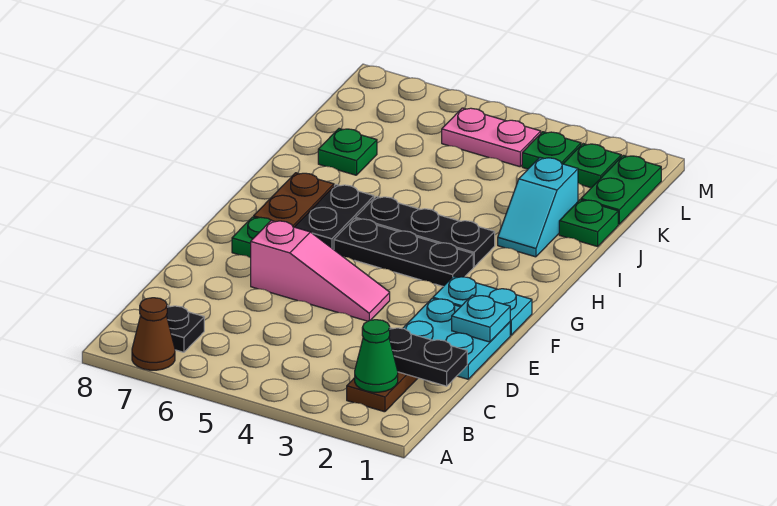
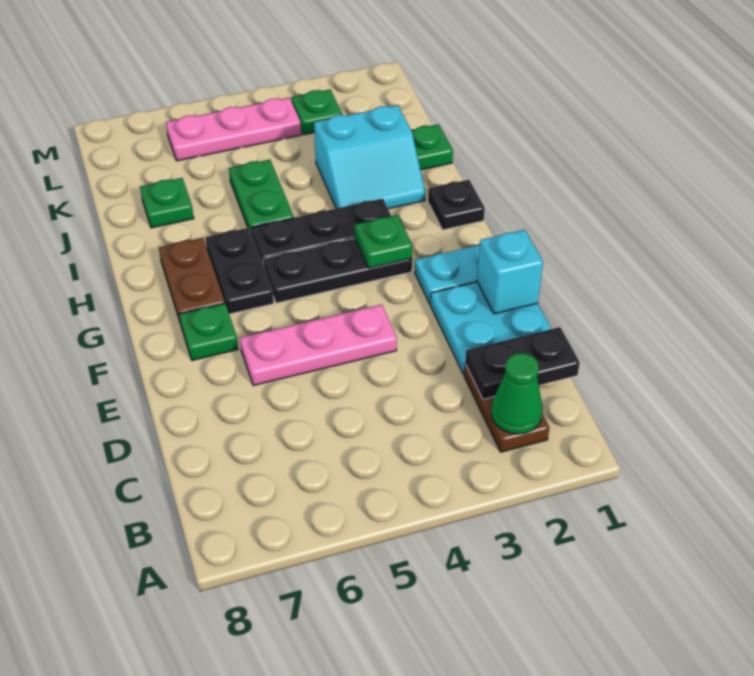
brown cone A7 level 1 -> none
black plate B7 level 1 -> black plate H1 level 1
cyan plate E1 level 2 -> cyan brick E1 level 2
pink slope E4:E6 level 1 top 6 -> pink plate E4:E6 level 1
cyan slope I2:J2 level 1 top J -> cyan slope I2:J3 level 1 top J
green plate K1:L1 level 1 -> green plate I5:J5 level 1
green plate L2 level 1 -> green plate G3 level 2
pink plate L4:L5 level 1 -> pink plate L4:L6 level 1

